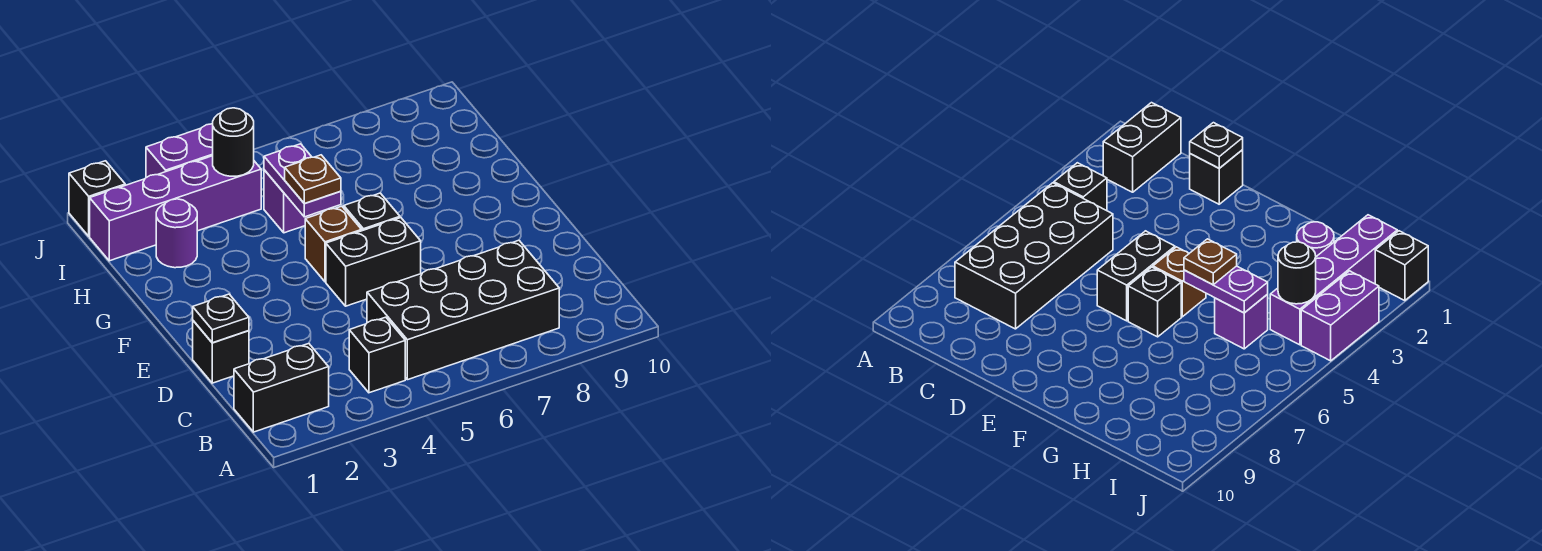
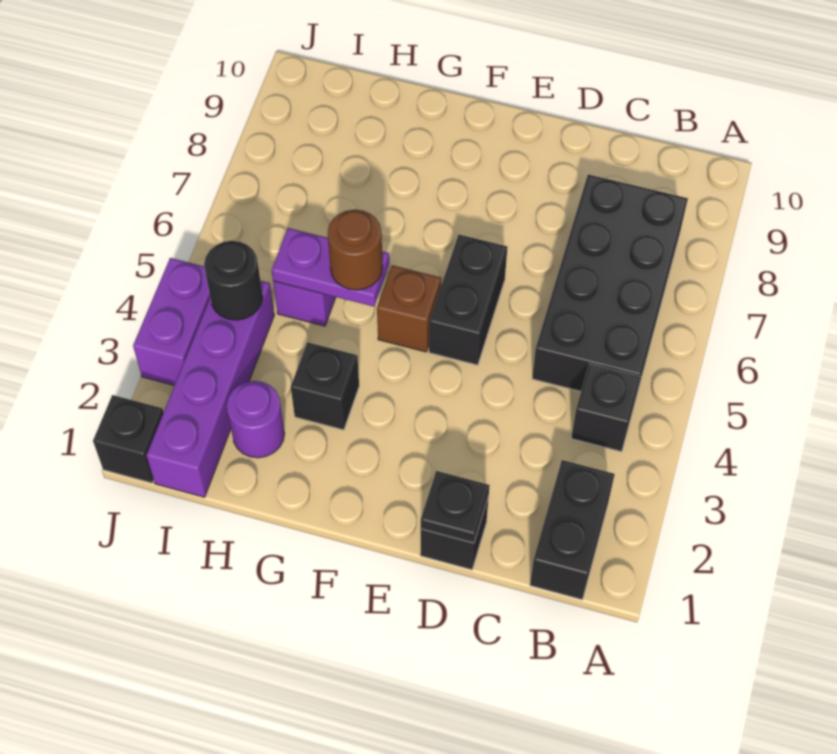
black brick F6 level 1 -> black brick G3 level 1
brown plate G5 level 3 -> brown round brick G5 level 3

